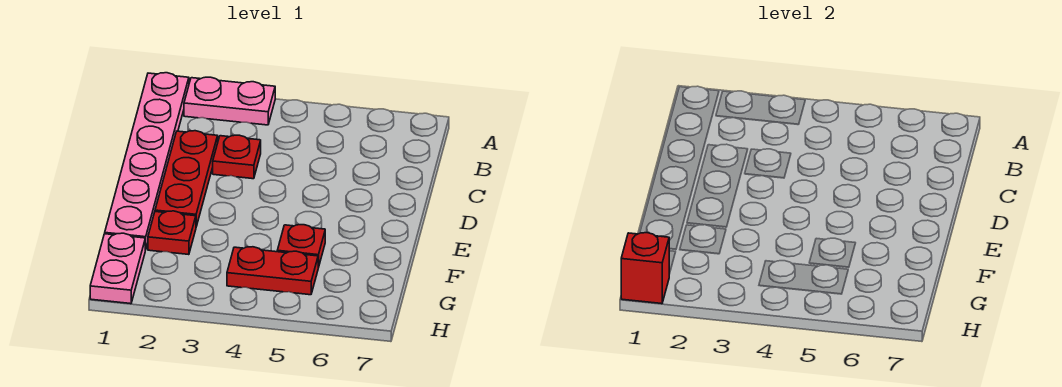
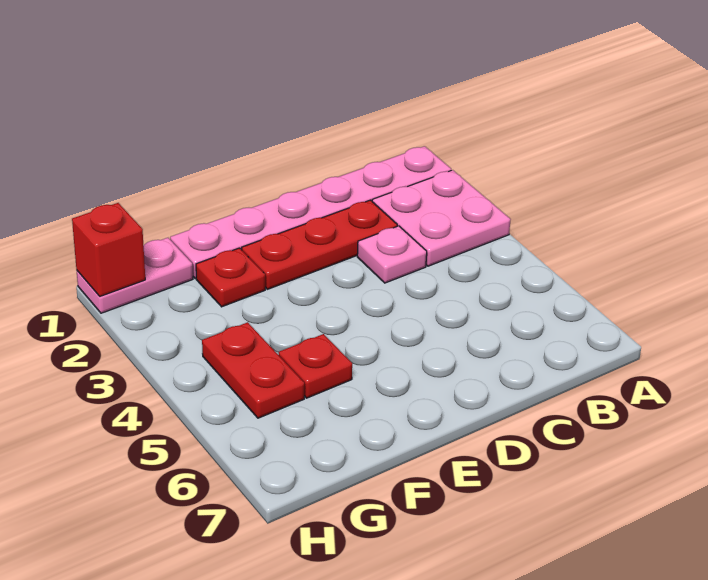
pink plate A2:A3 level 1 -> pink plate A2:B3 level 1
red plate C3 level 1 -> pink plate C3 level 1

